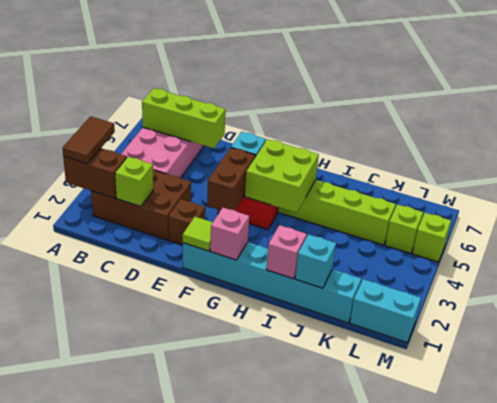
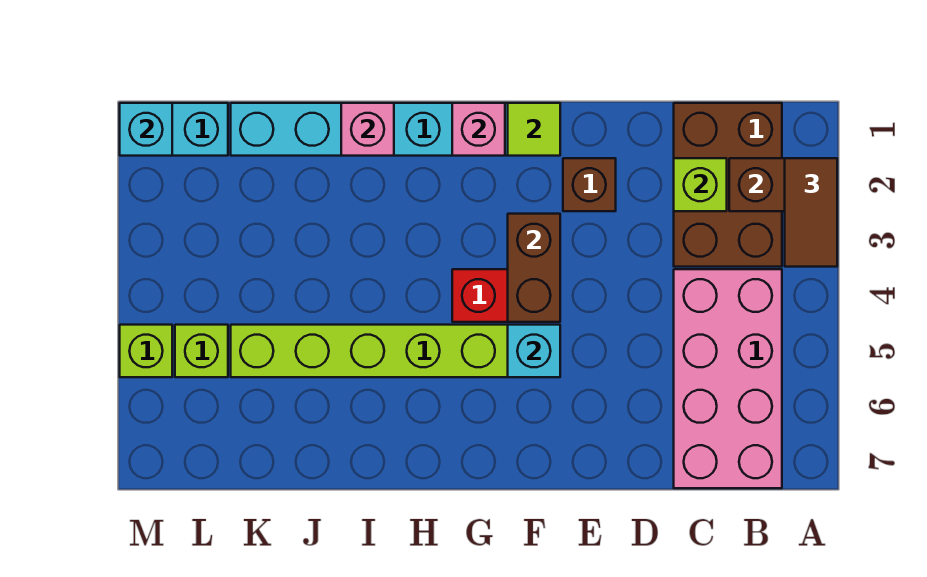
brown brick B2:D3 level 1 -> brown brick B1:C3 level 1
lime brick B6:D6 level 2 -> none
lime brick G4:H5 level 2 -> none
cyan brick J1 level 2 -> cyan brick M1 level 2

